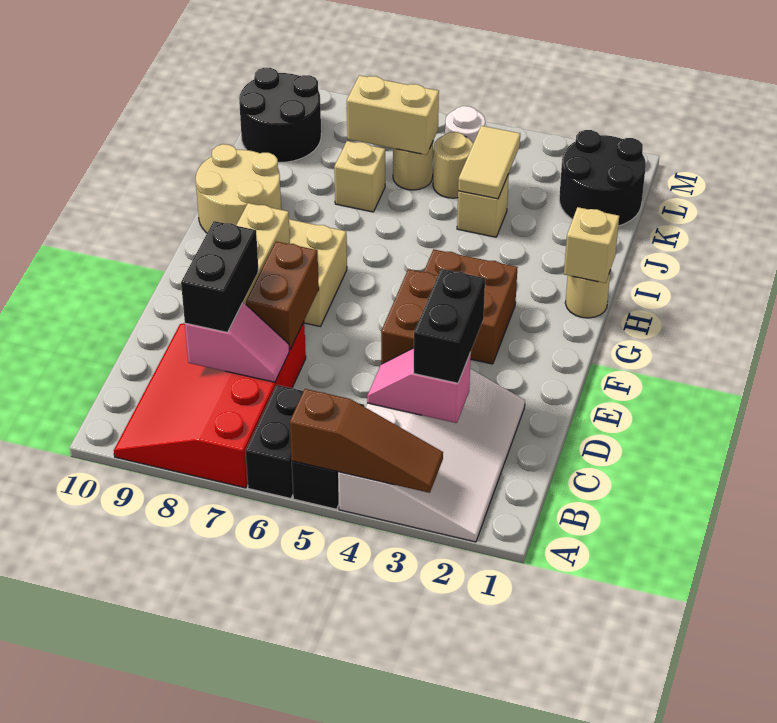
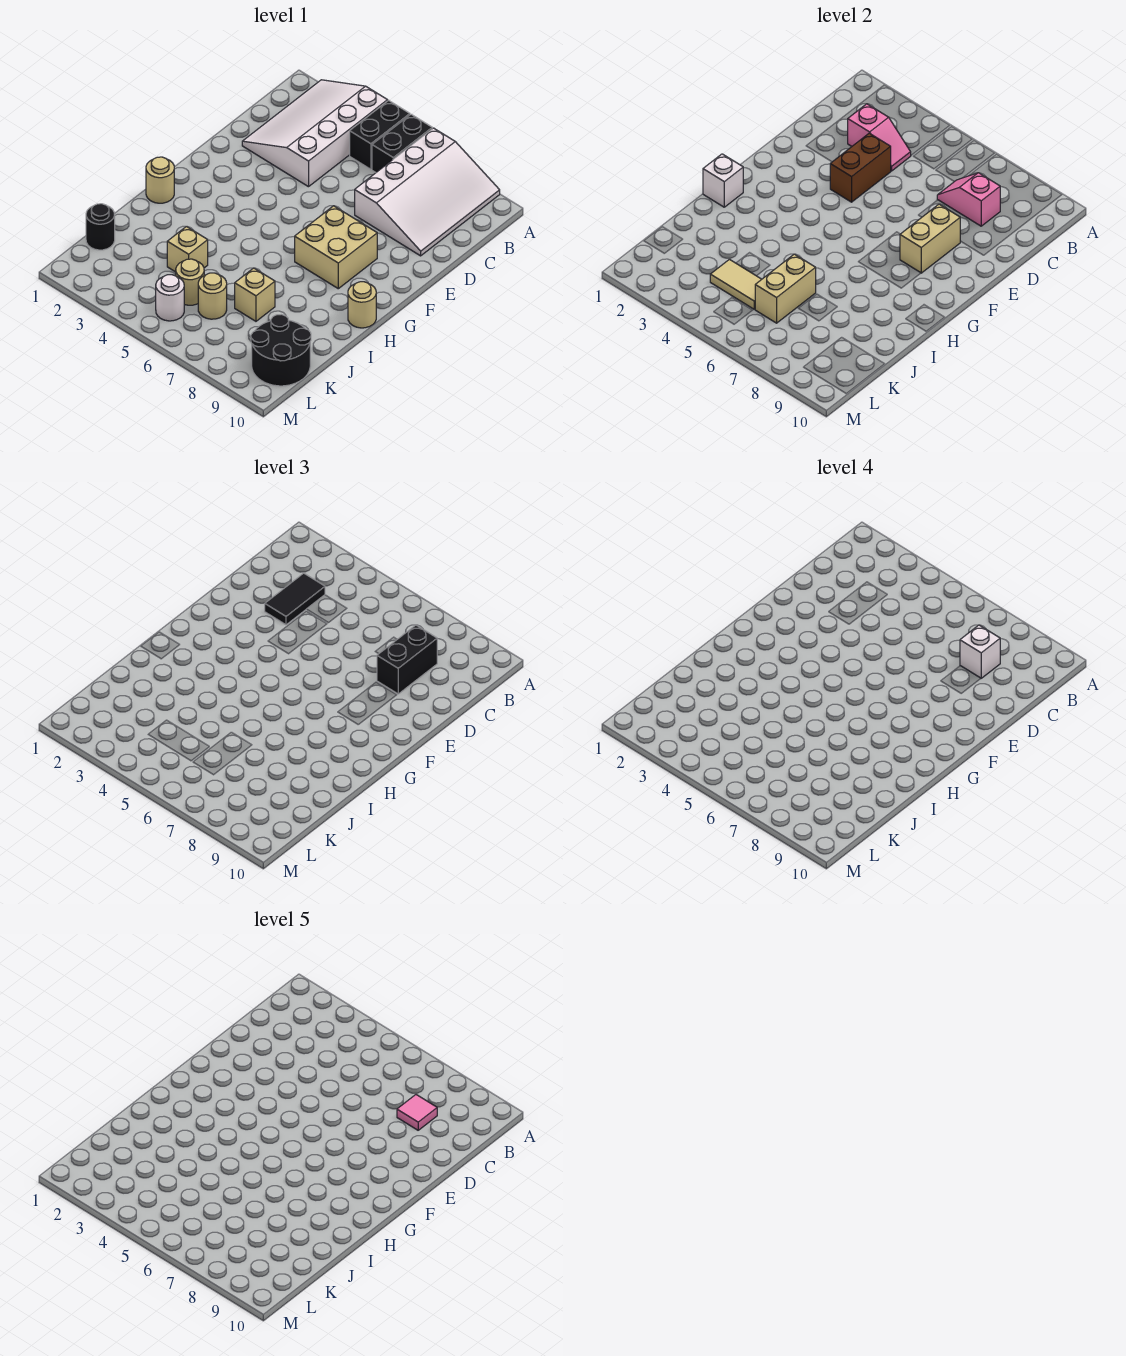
brown slope A3:A5 level 2 top 5 -> none
red slope A7:D9 level 1 top 7 -> white slope A7:D9 level 1 top 7
black brick C3:D3 level 3 -> black tile C3:D3 level 3
none -> white brick C8 level 4
none -> pink tile C8 level 5
brown brick D7:E7 level 2 -> none
brown brick F3:G4 level 1 -> none
tan brick H1 level 2 -> white brick H1 level 2
tan round brick H9:I10 level 1 -> tan round brick H10 level 1
tan tile J4:K4 level 2 -> tan tile K4:K5 level 2
black round brick K1:L2 level 1 -> black round brick K1 level 1
tan brick K6:K7 level 2 -> tan brick J6:K6 level 2

